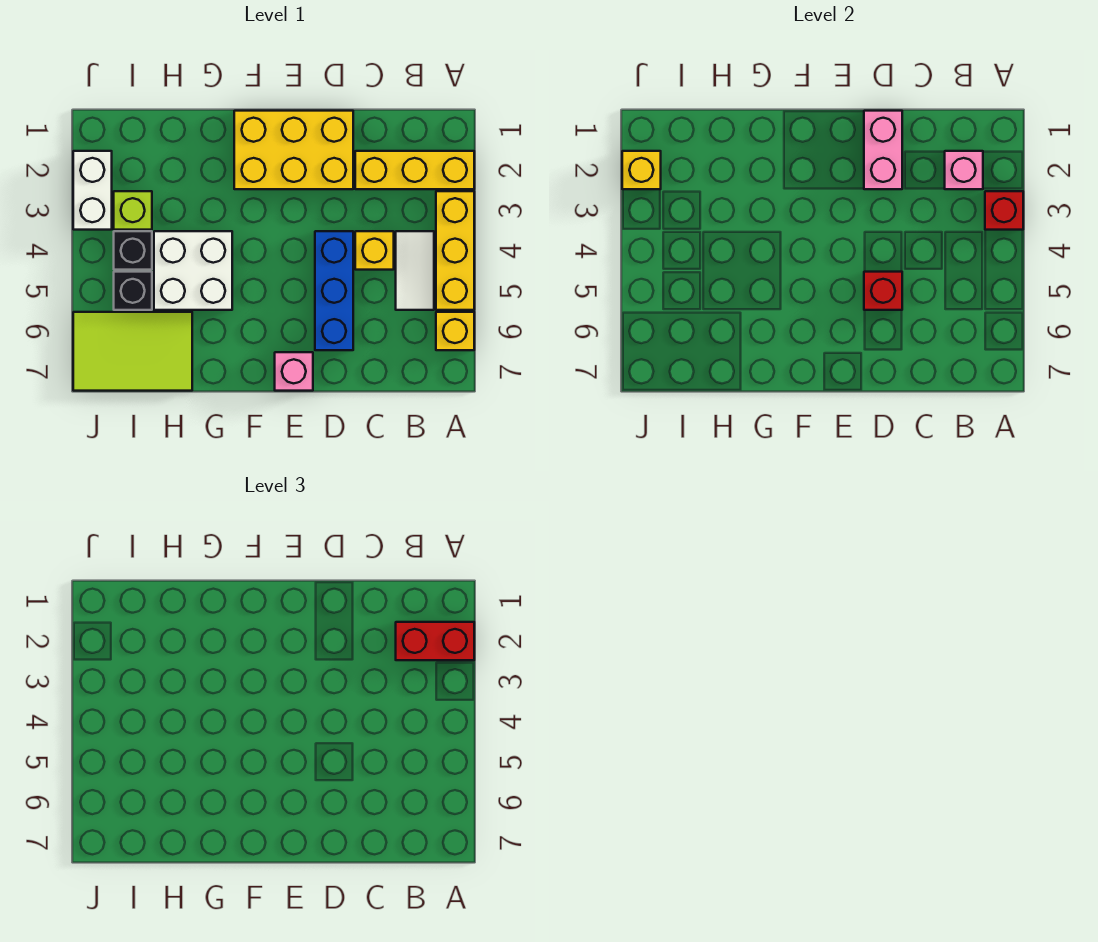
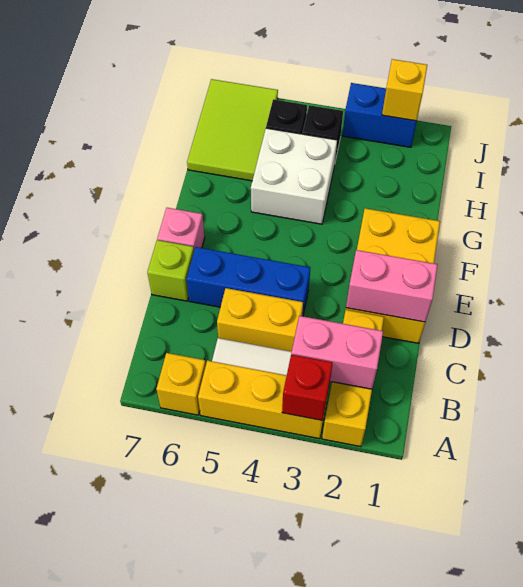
red brick A2:B2 level 3 -> none
pink brick B2 level 2 -> pink brick B2:B3 level 2
yellow brick C4 level 1 -> yellow brick C4:C5 level 1
red brick D5 level 2 -> none
lime brick I3 level 1 -> lime brick D7 level 1
white brick J2:J3 level 1 -> blue brick J2:J3 level 1

